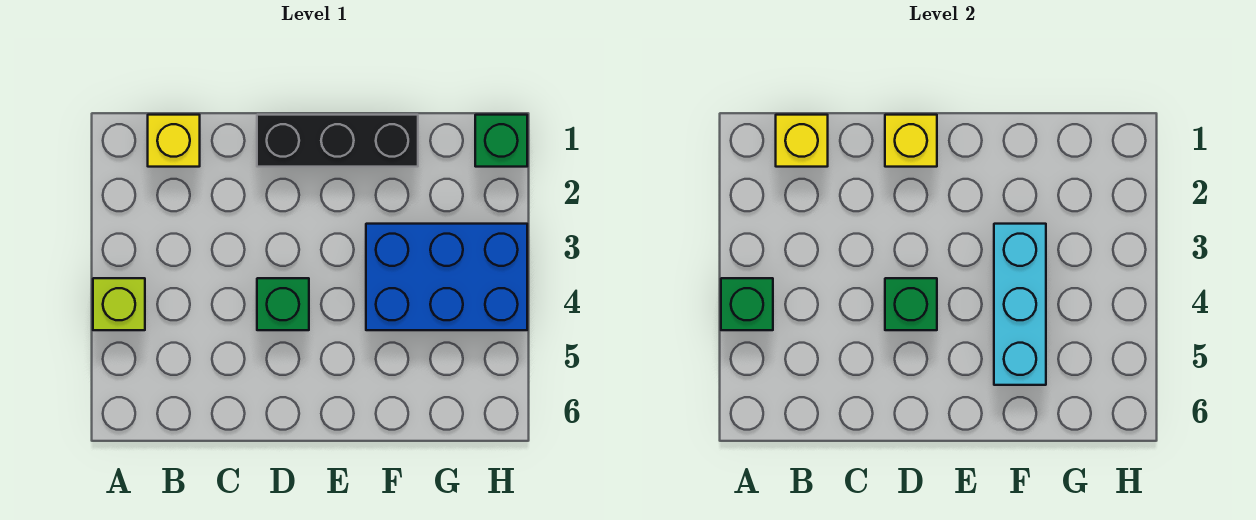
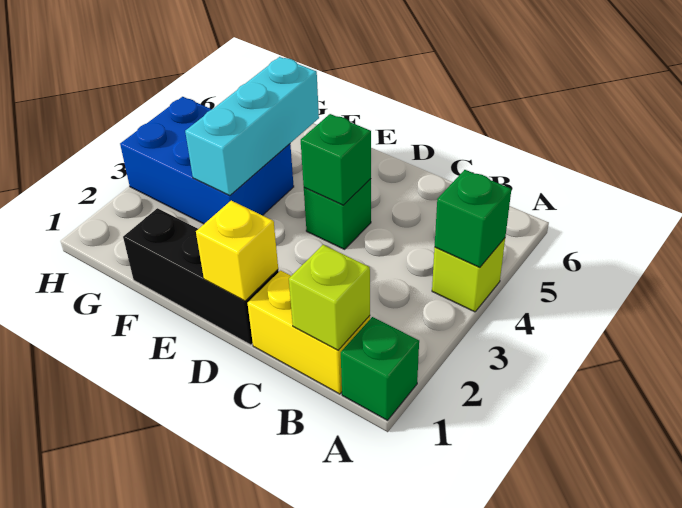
yellow brick B1 level 1 -> yellow brick B1:C1 level 1
yellow brick B1 level 2 -> lime brick B1 level 2
green brick H1 level 1 -> green brick A1 level 1

